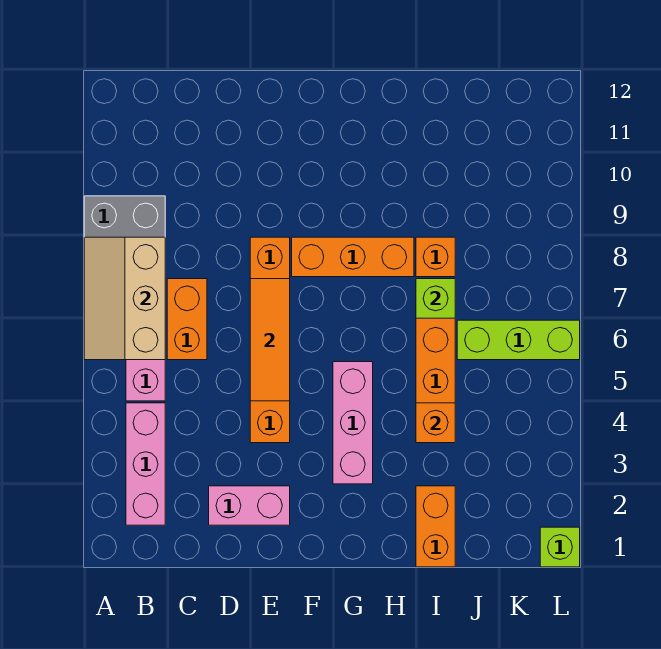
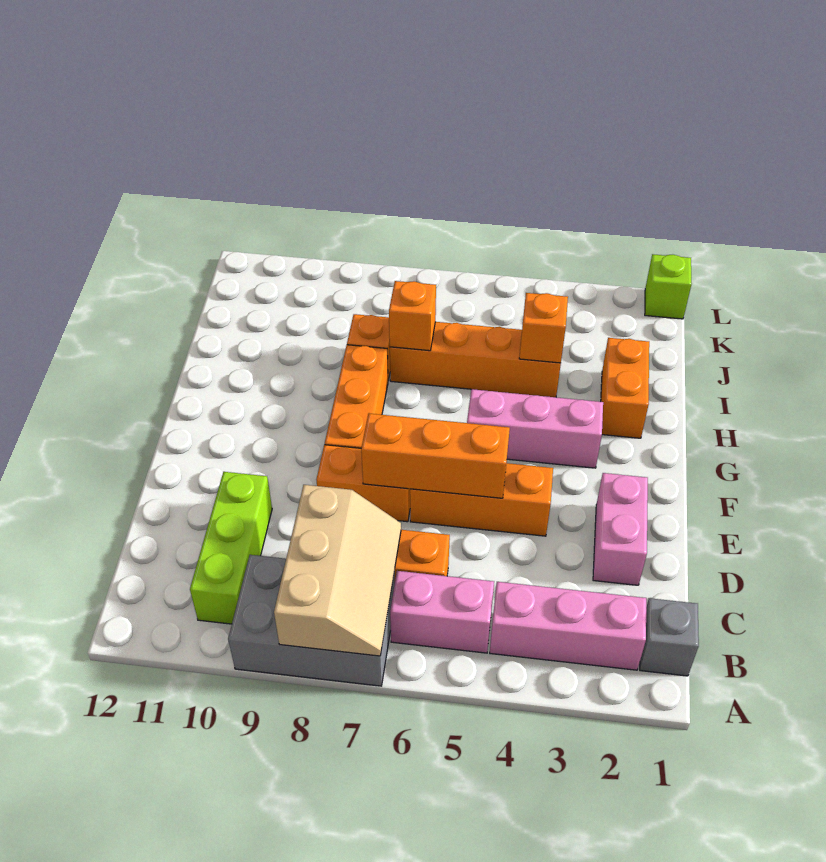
tan slope A6:B8 level 2 top B -> tan slope A7:C8 level 2 top 8
none -> grey brick B1 level 1
orange tile E5:E7 level 2 -> orange brick E5:E7 level 2
orange brick I1:I2 level 1 -> orange brick H2:I2 level 1
lime brick I7 level 2 -> orange brick I7 level 2
lime brick J6:L6 level 1 -> lime brick B10:D10 level 1

